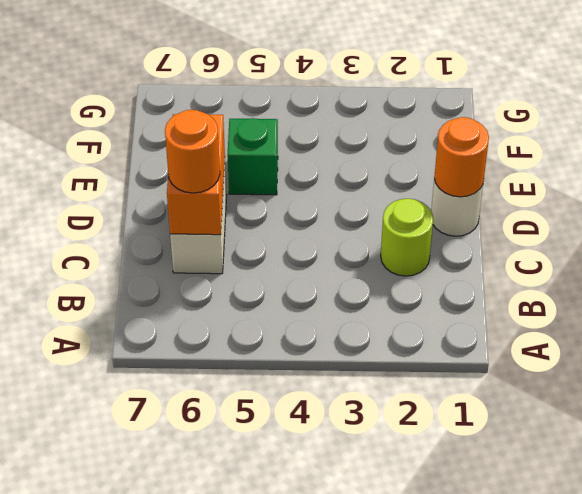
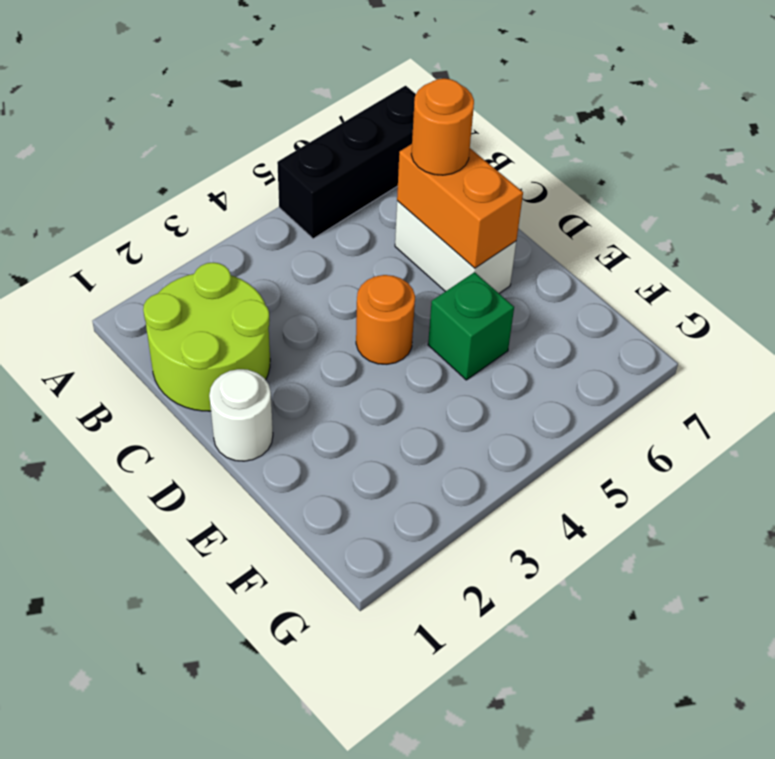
none -> black brick A5:A7 level 1
lime round brick C2 level 1 -> lime round brick B1:C2 level 1
orange round brick D1 level 2 -> orange round brick D4 level 1

